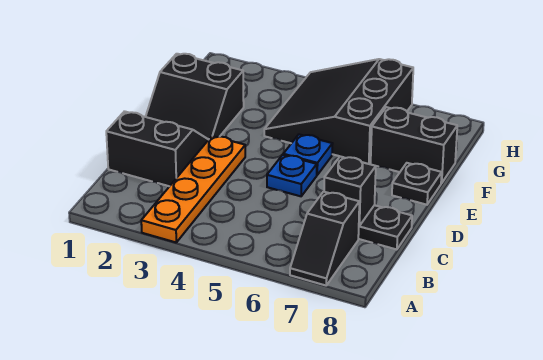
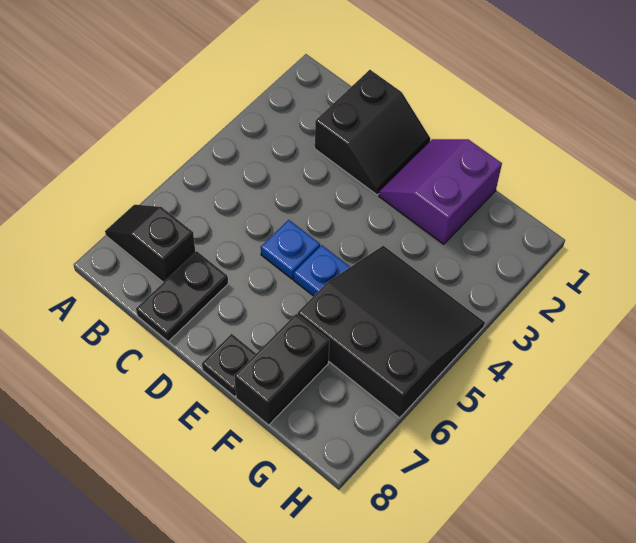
orange plate A3:D3 level 1 -> none
black brick C7 level 2 -> none
black slope E1:F2 level 1 top F -> purple slope E1:F2 level 1 top F

